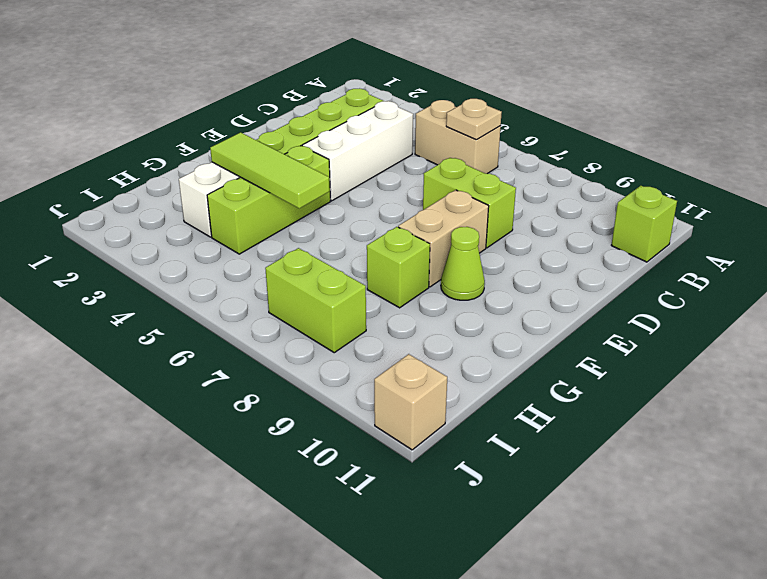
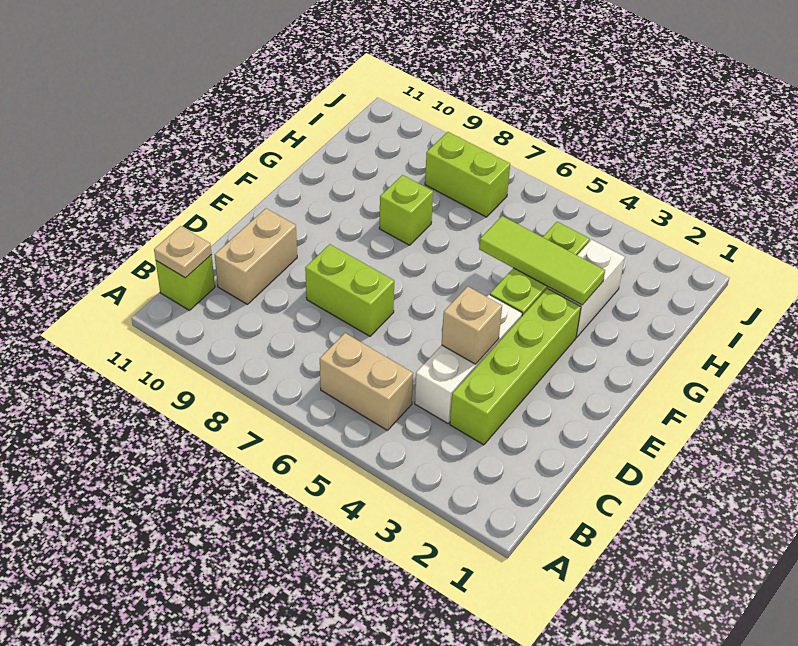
tan plate B6 level 2 -> tan plate B11 level 2
tan brick E8:F8 level 1 -> tan brick C10:D10 level 1
lime cone F9 level 1 -> none
tan brick J11 level 1 -> tan brick D4 level 2

